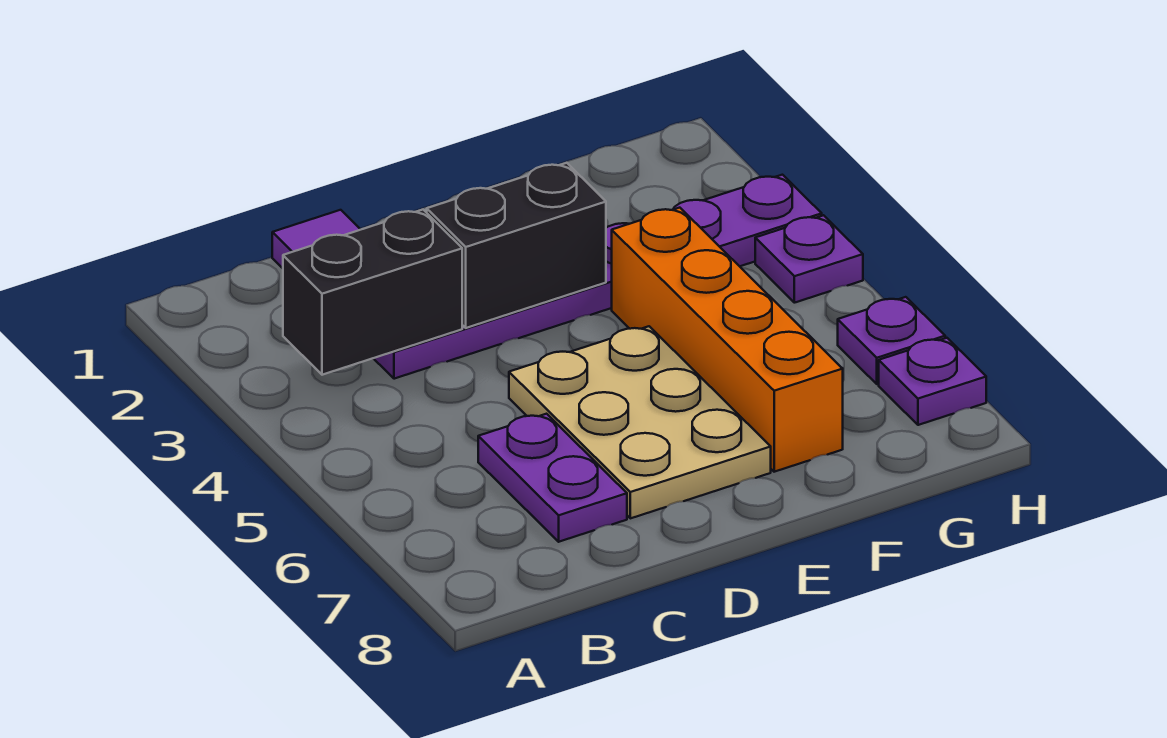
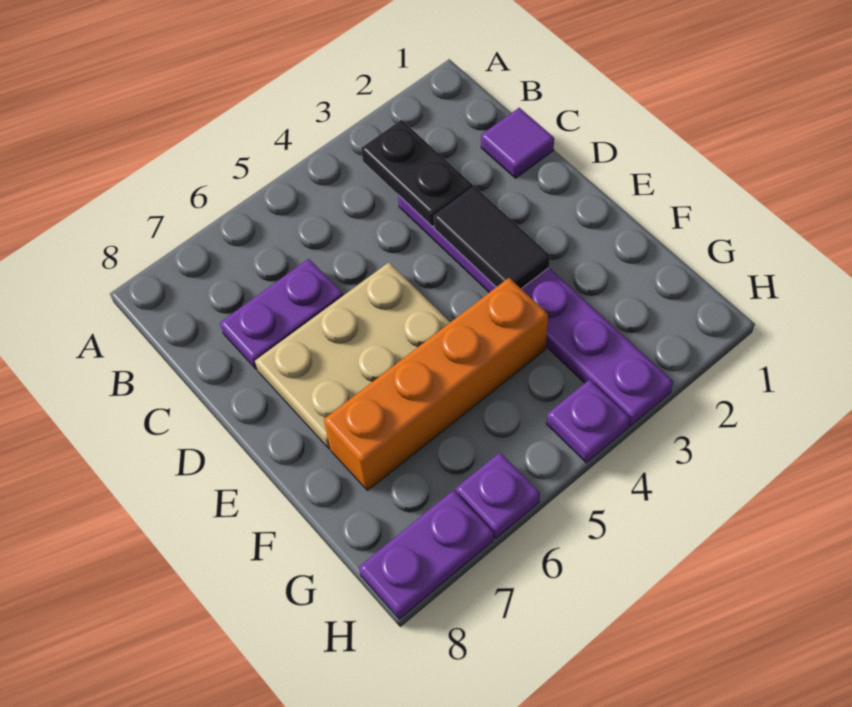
black brick B3:C3 level 2 -> black plate B3:C3 level 2
black brick D3:E3 level 2 -> black tile D3:E3 level 2
purple plate H7 level 1 -> purple plate H7:H8 level 1

